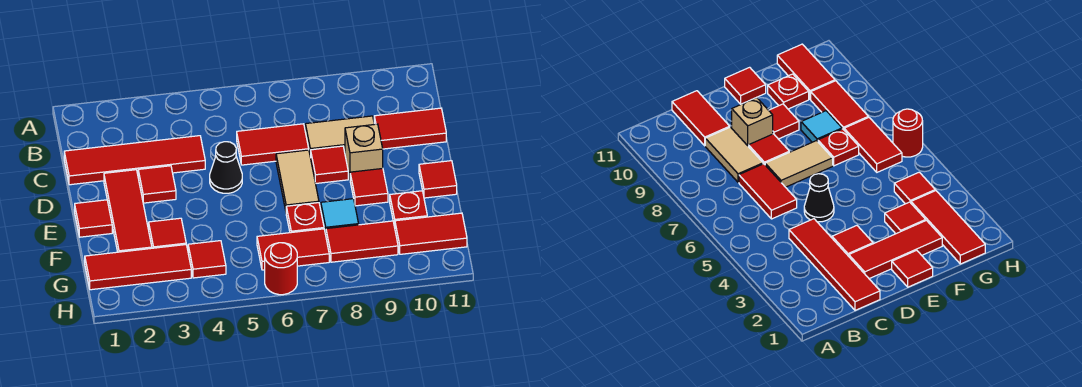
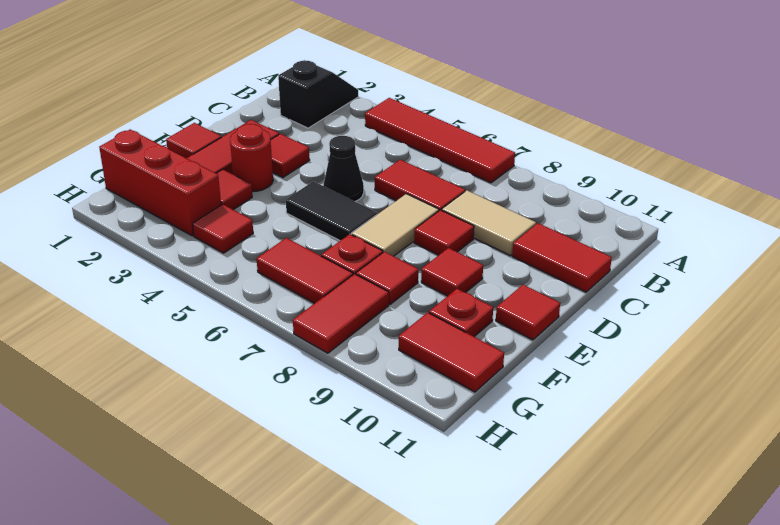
none -> black slope A2:B2 level 1 top B
red tile C1:C4 level 1 -> red tile A4:A7 level 1
tan brick D9 level 1 -> none
none -> black tile E5:E6 level 1
cyan tile F8 level 1 -> red tile F8 level 1
red tile G1:G3 level 1 -> red brick G1:G3 level 1
red tile G8:G9 level 1 -> red tile G8:H8 level 1
red round brick H6 level 1 -> red round brick E3 level 1

